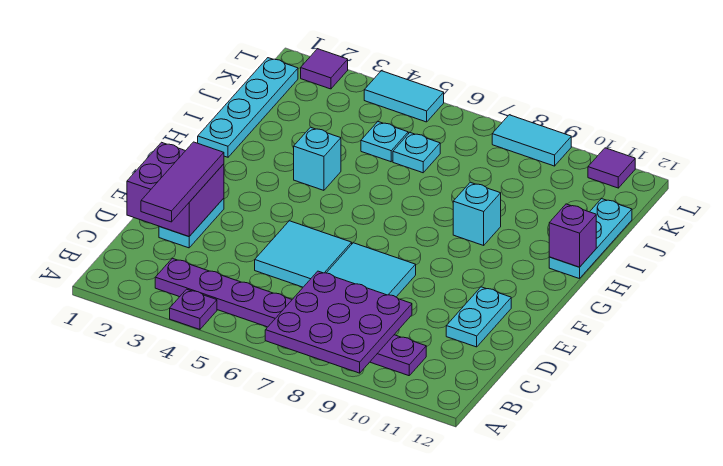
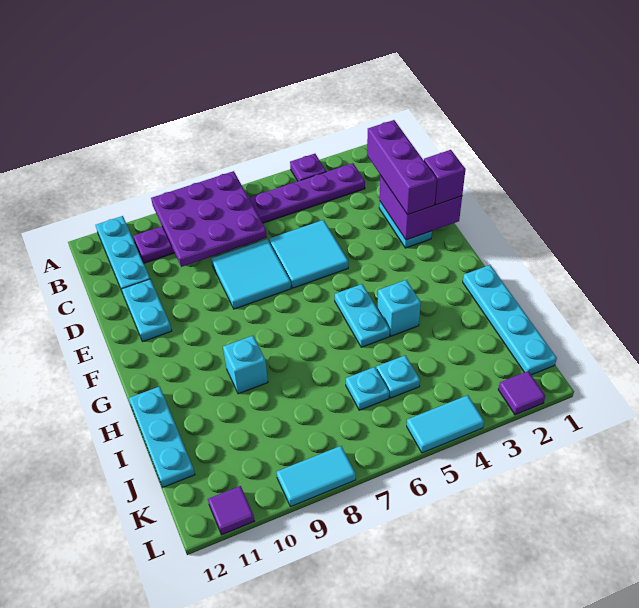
none -> cyan plate A11:C11 level 1
purple tile C2:E2 level 3 -> purple brick C2:E2 level 3
none -> cyan plate G5:H5 level 1
purple brick H12 level 2 -> purple brick E1 level 3

